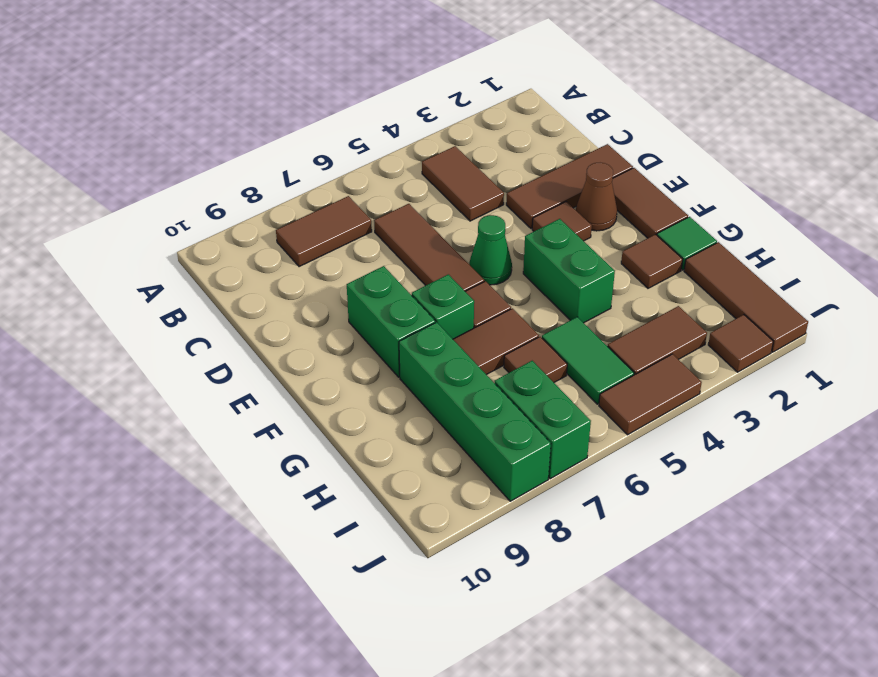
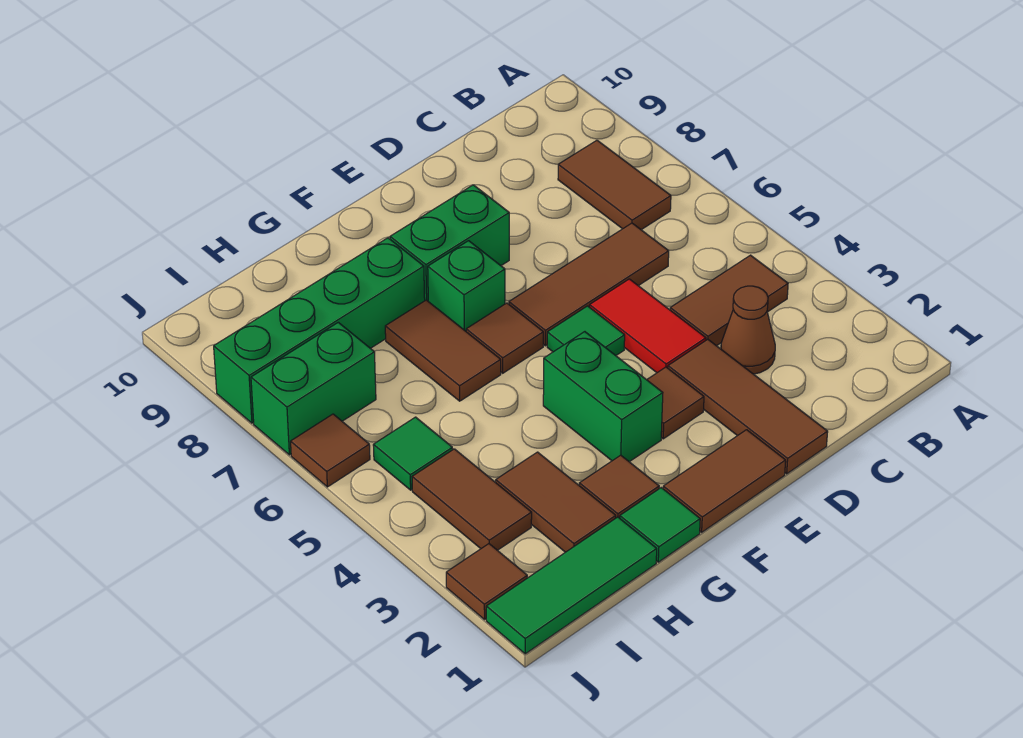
none -> red tile D4:D5 level 1
brown cone E2 level 1 -> brown cone C3 level 1
green cone E5 level 1 -> green tile E5 level 1
green brick F4:G4 level 1 -> green brick F3:F4 level 1
brown tile H1:J1 level 1 -> green tile H1:J1 level 1
green tile H5:I5 level 1 -> green tile I5 level 1
brown tile H6 level 1 -> brown tile J6 level 1
brown tile J4:J5 level 1 -> brown tile H2:H3 level 1

